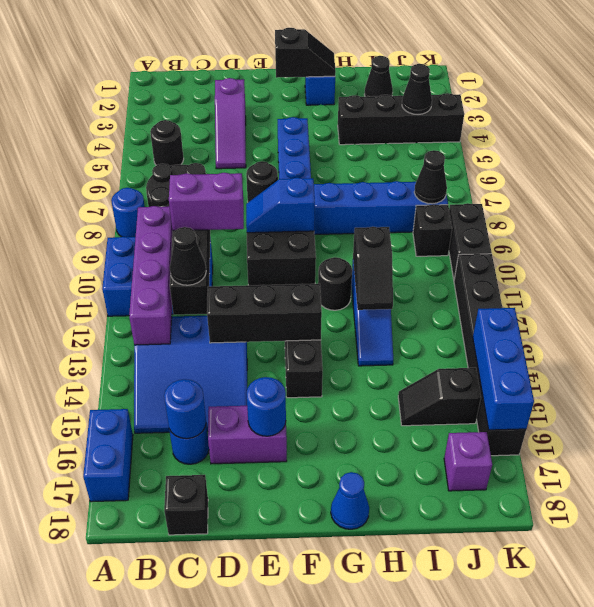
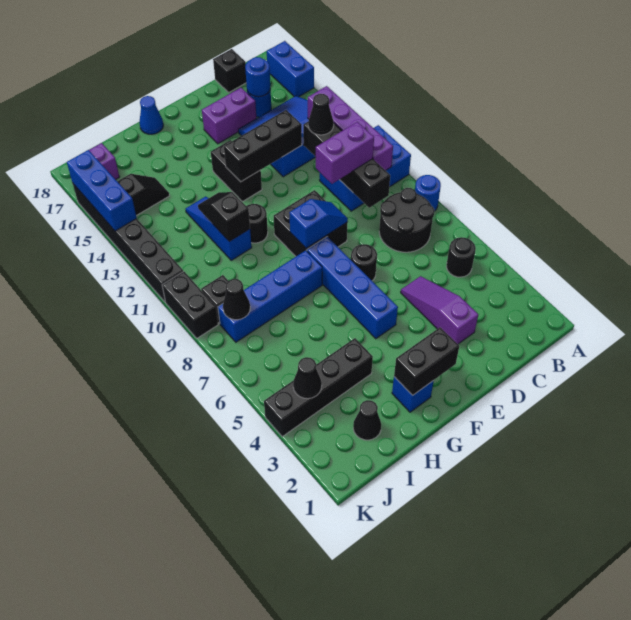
blue round brick E16 level 2 -> none
black slope F2:G2 level 2 top F -> black brick F2:G2 level 2

